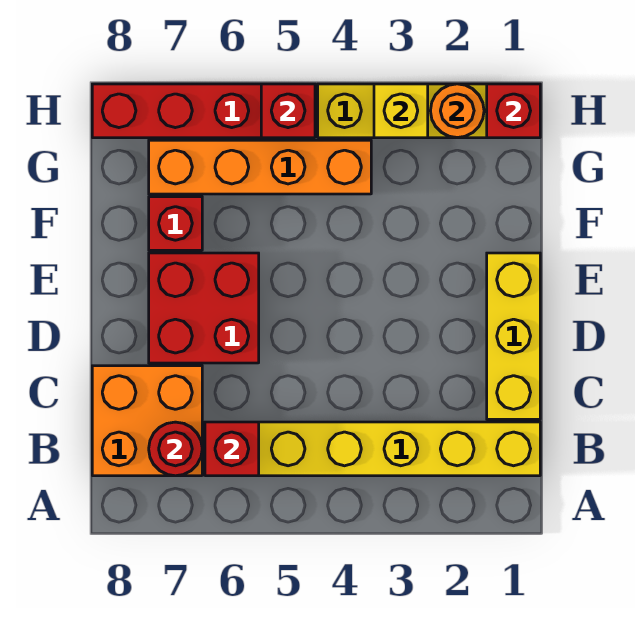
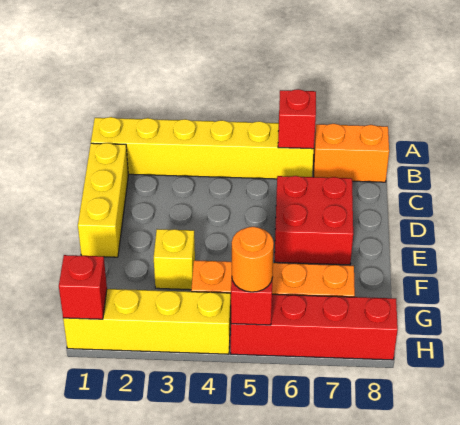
orange brick B7:C8 level 1 -> orange brick B7:B8 level 1
red round brick B7 level 2 -> none
red brick F7 level 1 -> none
orange round brick H2 level 2 -> orange round brick H5 level 3
yellow brick H3 level 2 -> yellow brick F3 level 1

